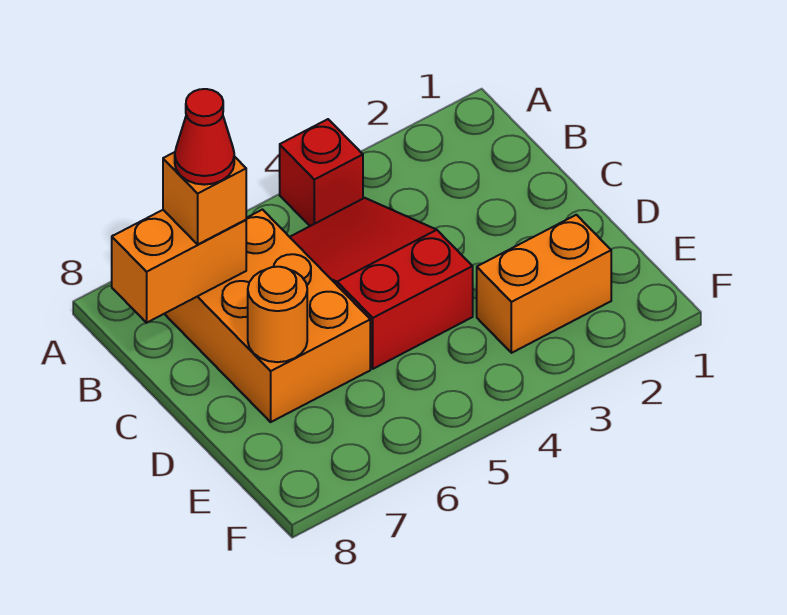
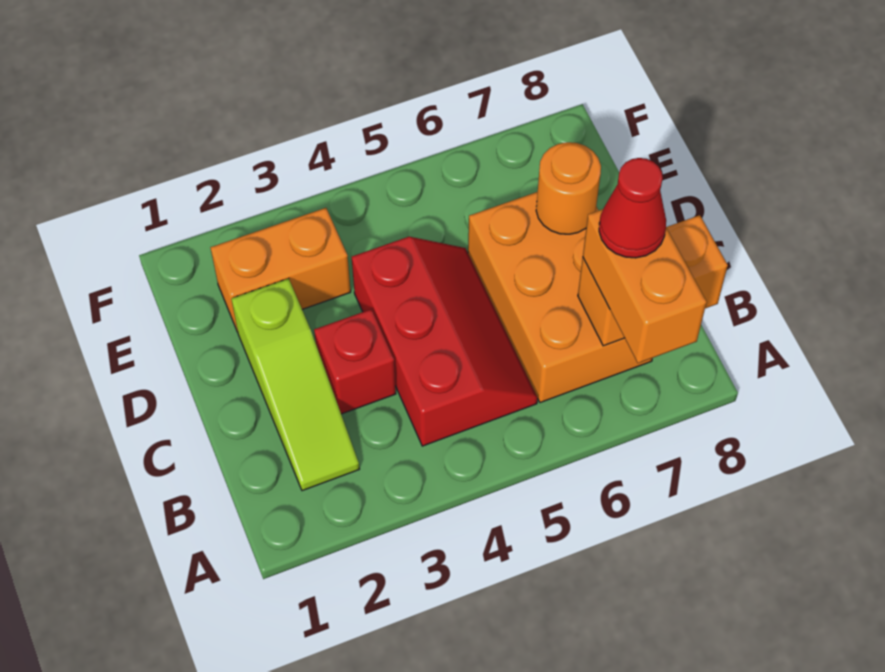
red brick A4 level 1 -> red brick C3 level 1
none -> lime slope B2:D2 level 1 top D
red slope B4:D5 level 1 top D -> red slope B4:D5 level 1 top 4
orange brick B7 level 3 -> orange brick A7:B7 level 3

